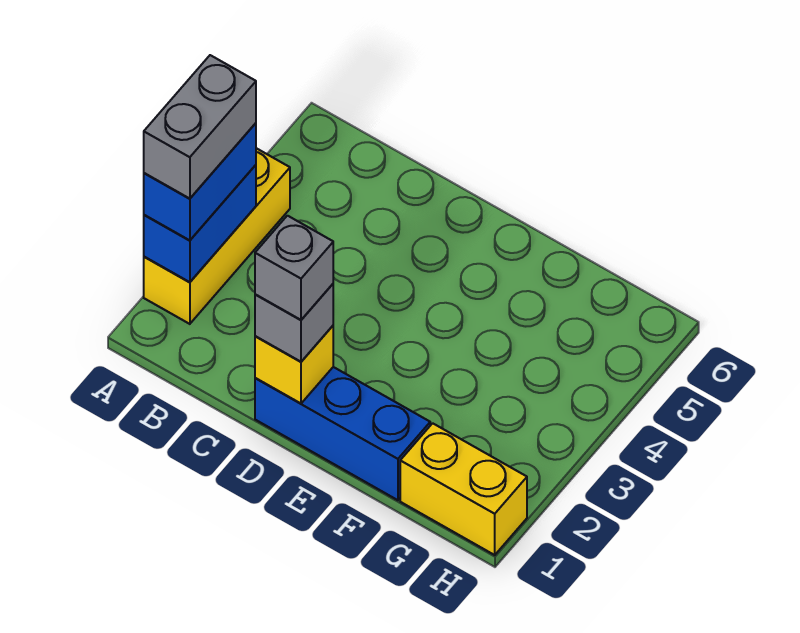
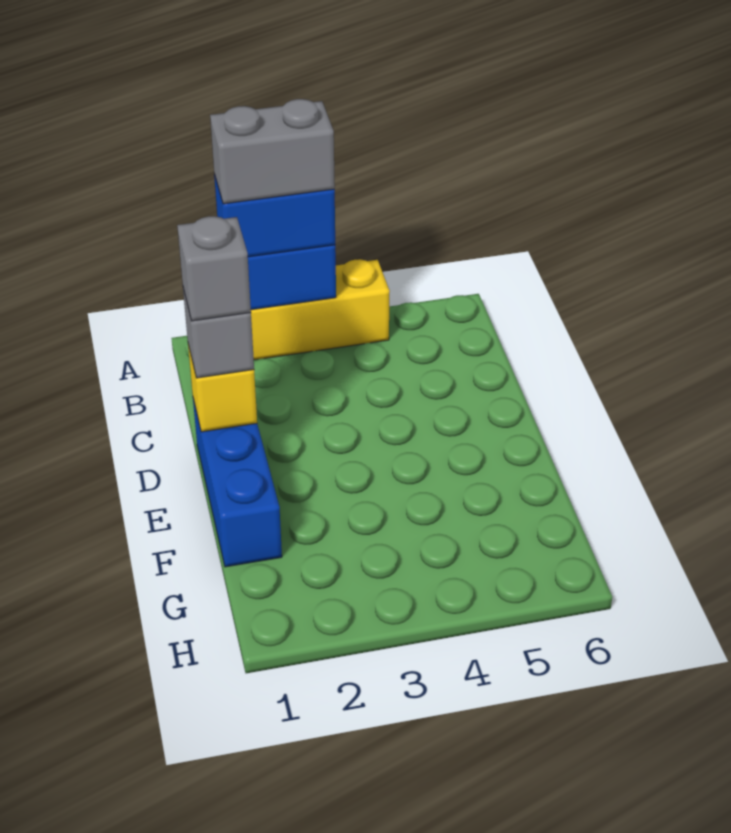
yellow brick G1:H1 level 1 -> none

